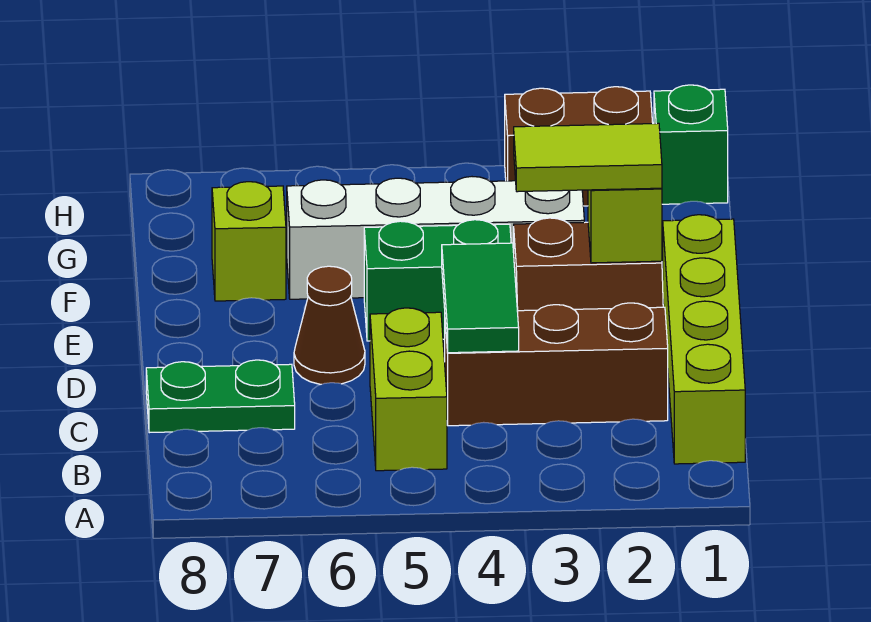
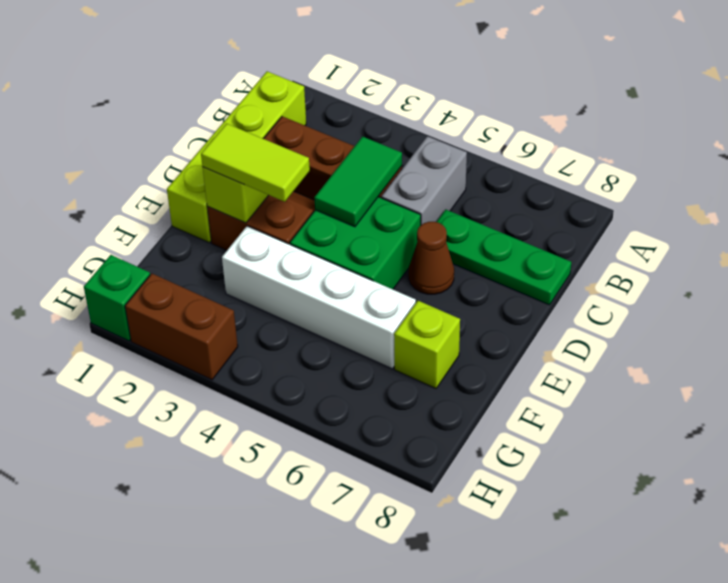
lime brick B5:C5 level 1 -> grey brick B5:C5 level 1
green plate C7:C8 level 1 -> green plate C6:C8 level 1
green brick E4:E5 level 1 -> green brick D4:E5 level 1

